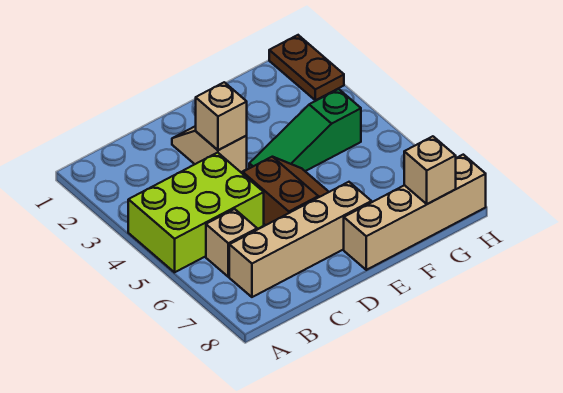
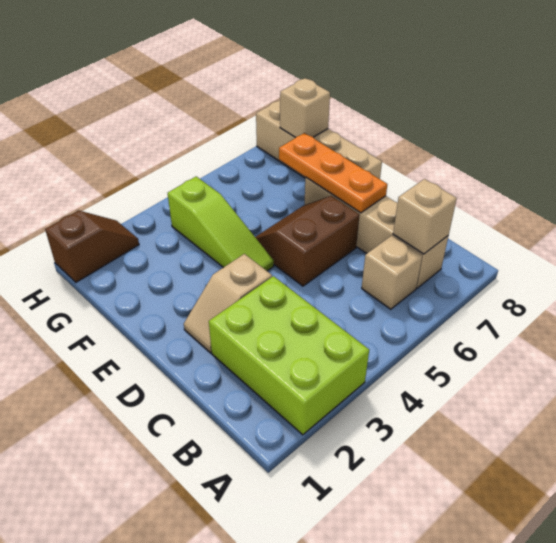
lime brick A4:C5 level 1 -> lime brick A2:C3 level 1
tan brick D3 level 2 -> tan brick B7 level 2
none -> orange plate D7:F7 level 2
green slope E4:G4 level 1 top G -> lime slope E4:G4 level 1 top G
brown plate H1:H2 level 1 -> brown slope H1:H2 level 1 top 1

